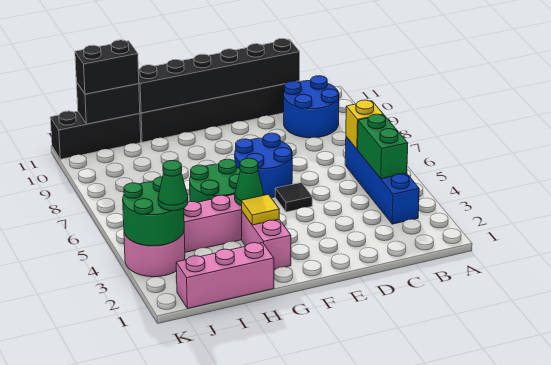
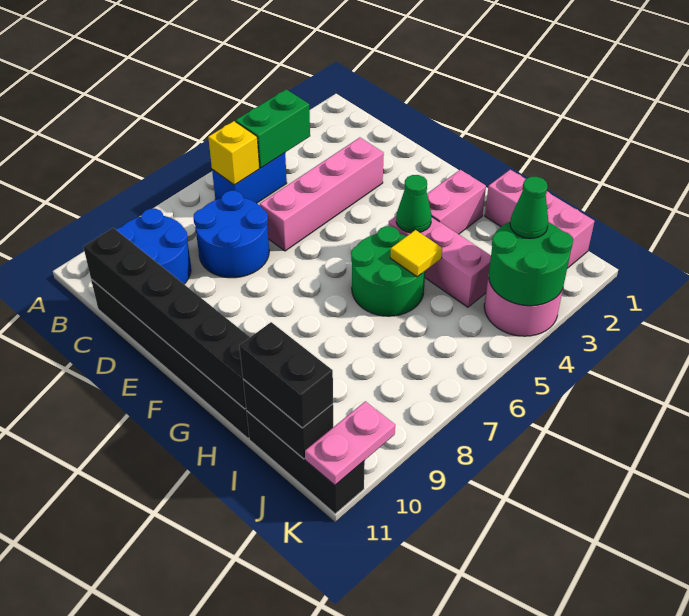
blue brick B3:B6 level 1 -> blue brick B5:B6 level 1
none -> pink brick D3:D6 level 1
black tile E5 level 1 -> none
blue round brick E6:F7 level 1 -> blue round brick C7:D8 level 1
yellow tile G3 level 2 -> yellow tile H5 level 2
none -> pink plate K10:K11 level 2

